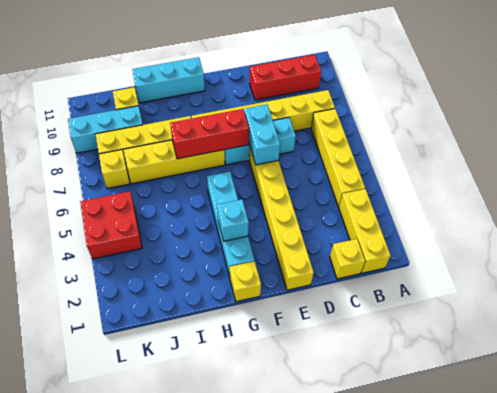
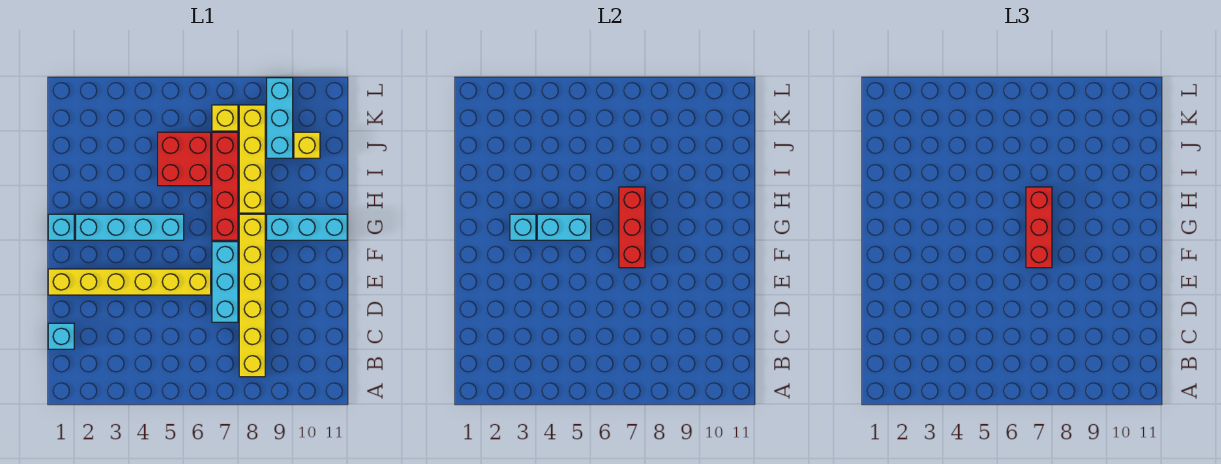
yellow brick B1:B3 level 1 -> none
yellow brick B4:B7 level 1 -> none
red brick B10:D10 level 1 -> red brick F7:H7 level 3
yellow brick C1 level 1 -> cyan brick C1 level 1
cyan brick E6:E7 level 2 -> cyan brick G4:G5 level 2
yellow brick G1 level 1 -> cyan brick G1 level 1
yellow brick G7:J7 level 1 -> red brick G7:J7 level 1
cyan brick G11:I11 level 1 -> cyan brick G9:G11 level 1
red brick K4:L5 level 1 -> red brick I5:J6 level 1

